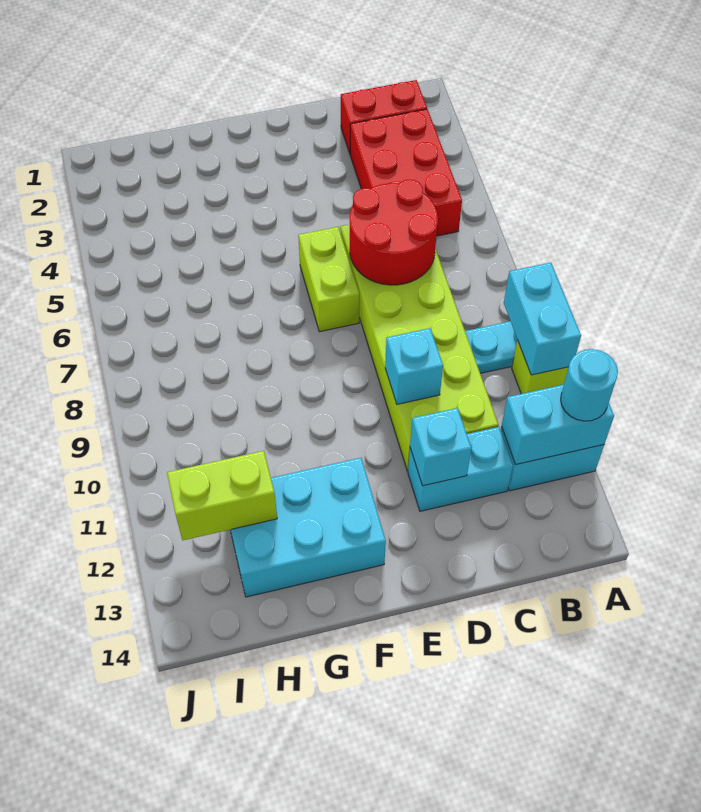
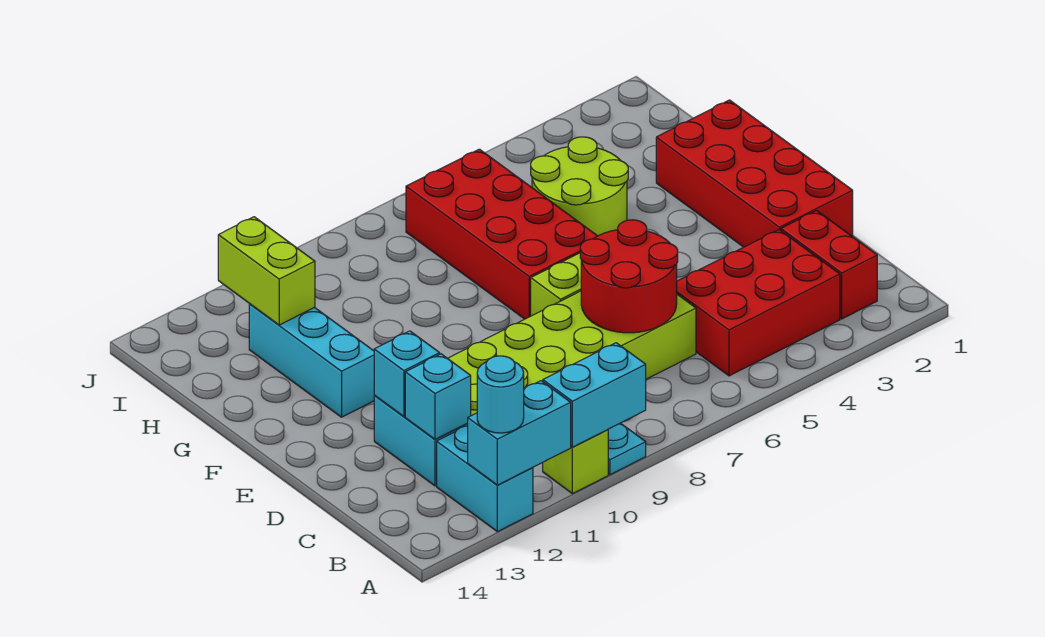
cyan brick A12:B12 level 2 -> cyan brick A11:A12 level 2
none -> red brick D1:G2 level 1
cyan brick D10 level 2 -> cyan brick C12 level 2
none -> red brick F6:I7 level 1
cyan brick F12:H13 level 1 -> cyan brick F12:H12 level 1
none -> lime round brick G4:H5 level 1

